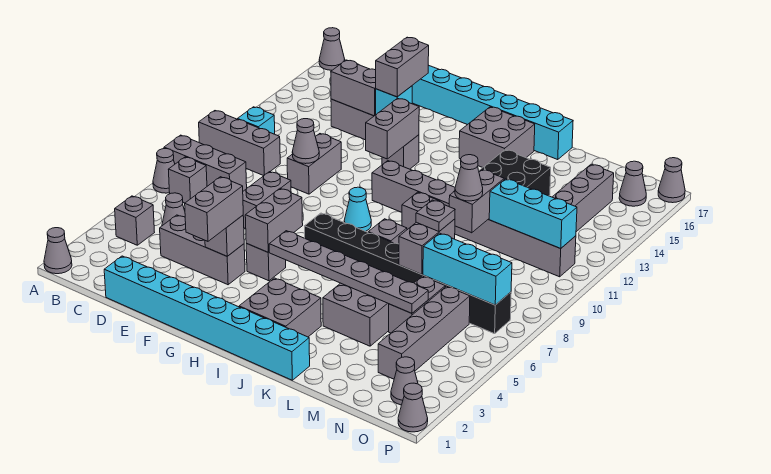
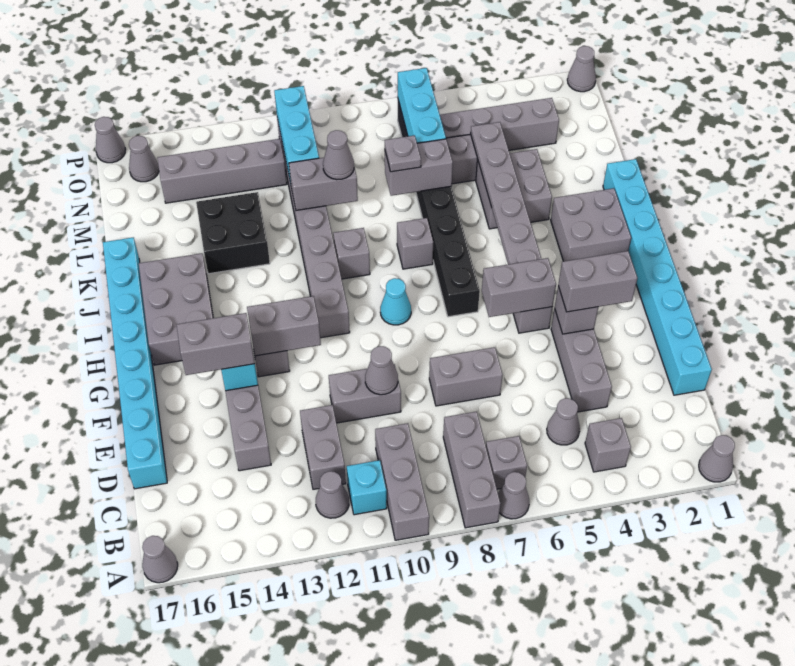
grey brick D14:E14 level 2 -> grey brick C12:D12 level 1
grey brick I15:J16 level 1 -> grey brick H15:J16 level 1
grey cone O2 level 1 -> grey cone B12 level 1

